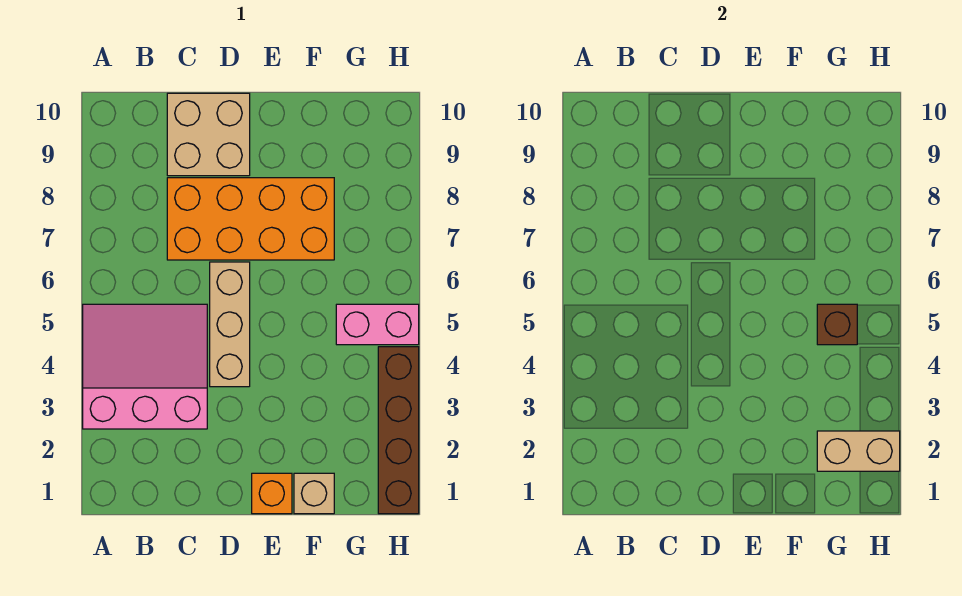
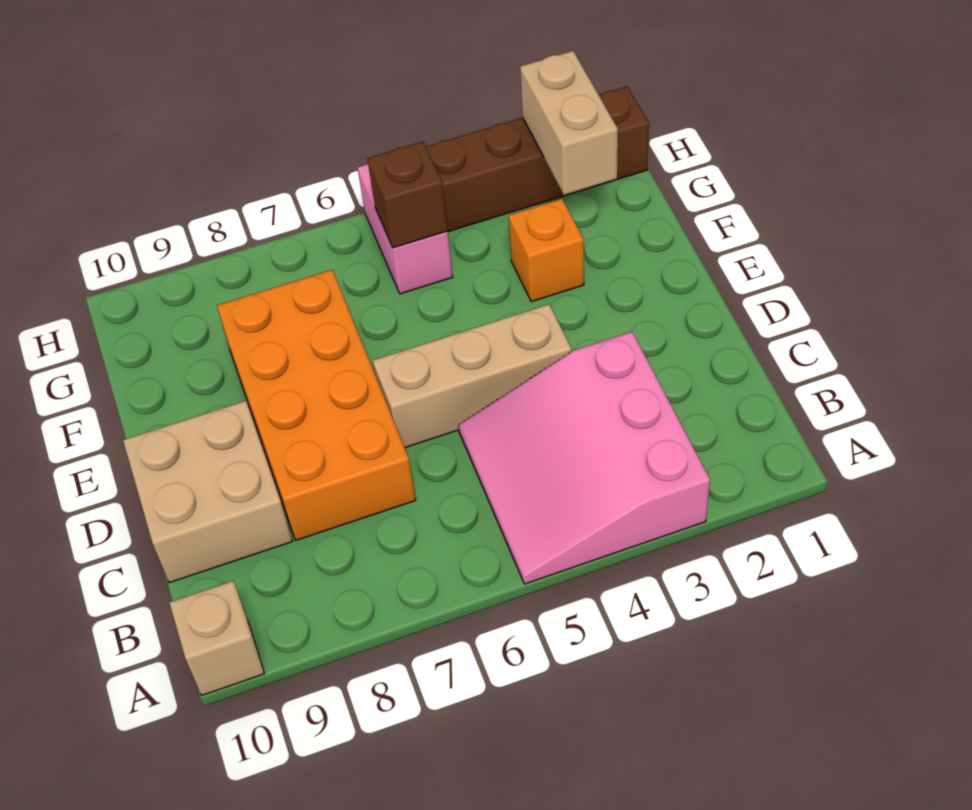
orange brick E1 level 1 -> orange brick F3 level 1
tan brick F1 level 1 -> tan brick A10 level 1

